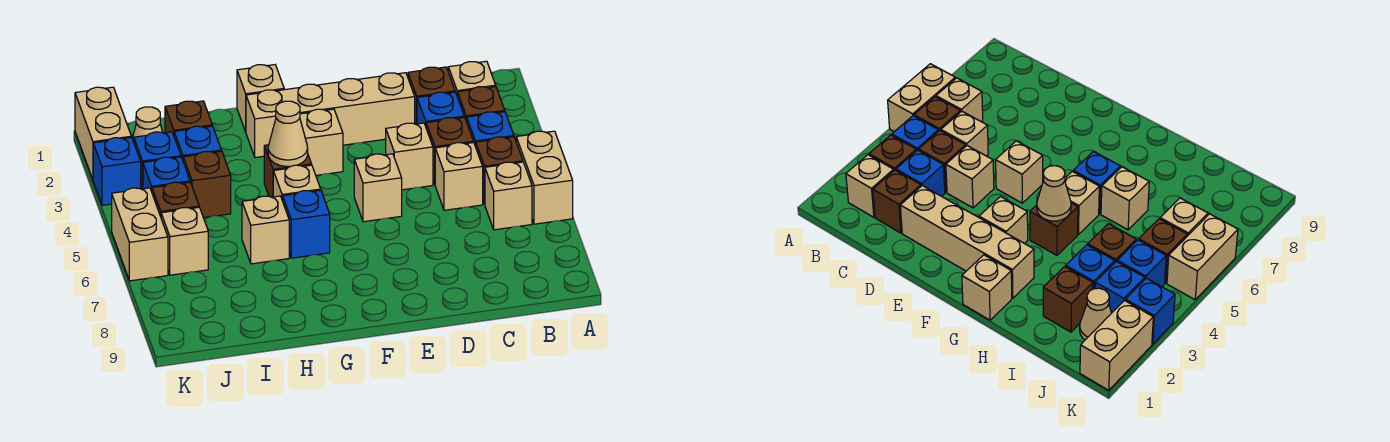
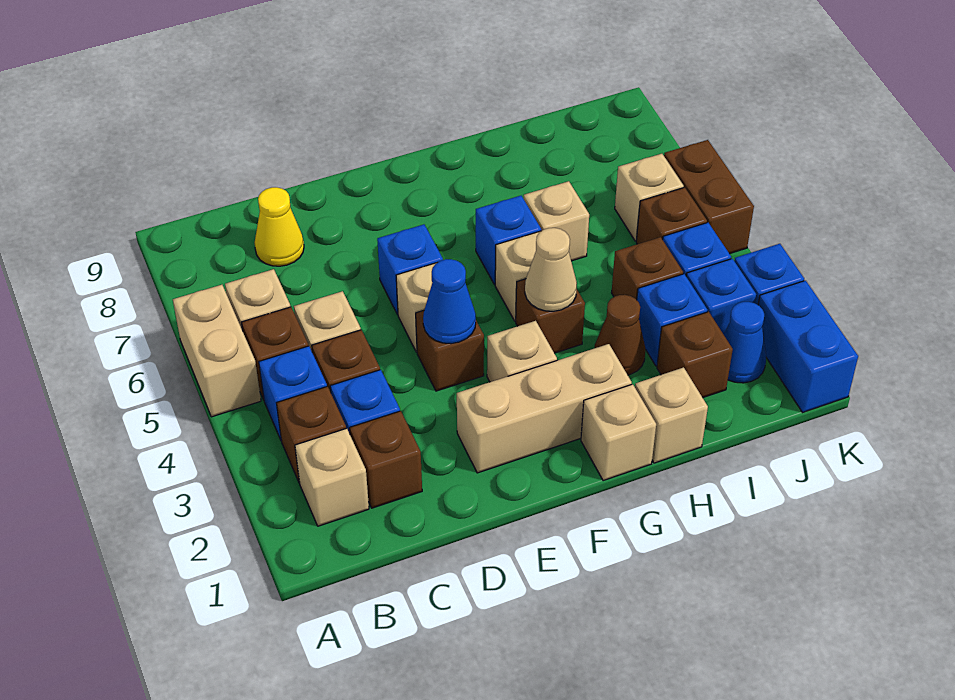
none -> yellow cone C8 level 1
tan brick D2:G2 level 1 -> tan brick E2:G2 level 1
tan brick D4 level 1 -> tan brick H1 level 1
none -> brown brick E4 level 1
none -> blue cone E4 level 2
none -> blue brick E6 level 1
none -> brown cone H3 level 1
tan cone J2 level 1 -> blue cone J2 level 1
tan brick K1:K2 level 1 -> blue brick K1:K2 level 1
tan brick K5:K6 level 1 -> brown brick K5:K6 level 1

